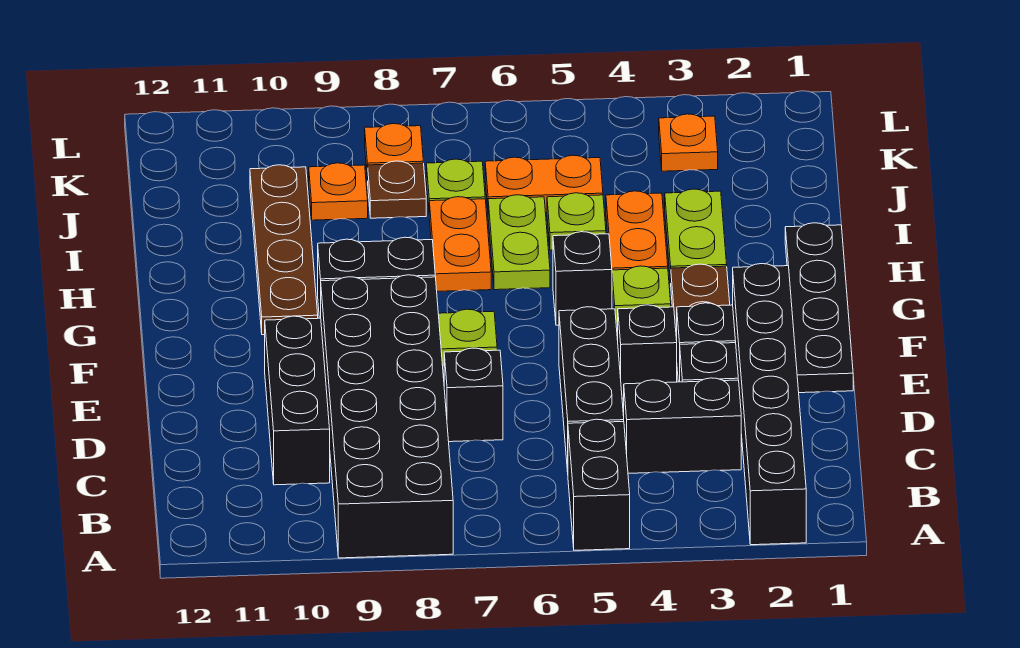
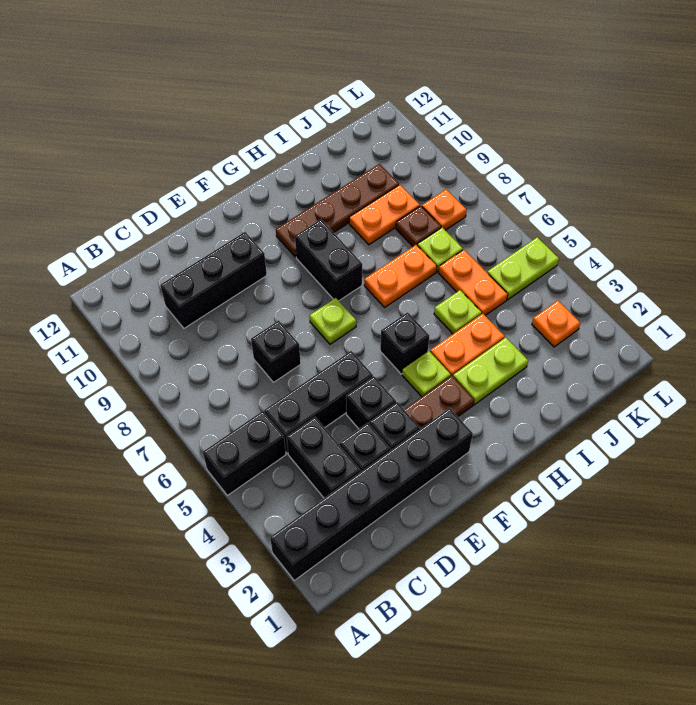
black brick A8:F9 level 1 -> none
black plate E1:H1 level 1 -> none
lime plate H6:I6 level 1 -> lime plate K5:L5 level 1
orange plate J9 level 1 -> orange plate I9:J9 level 1

